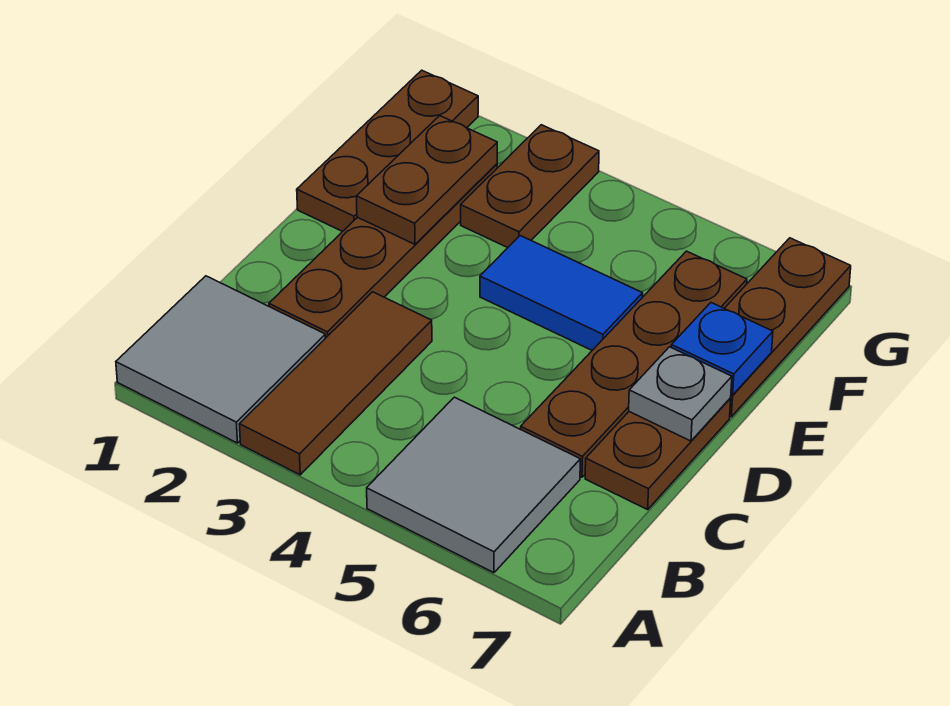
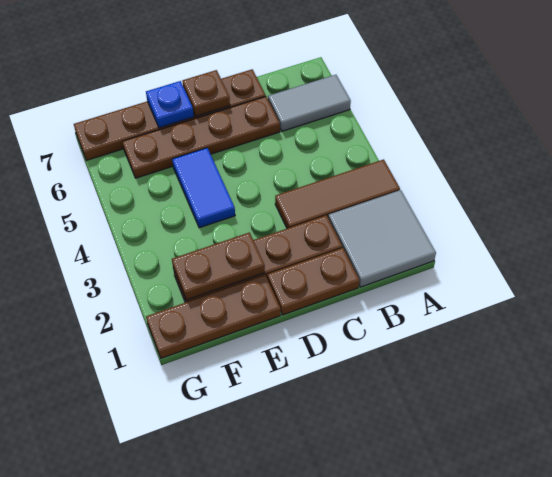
grey tile A5:B6 level 1 -> grey tile A6:B6 level 1
grey plate D7 level 2 -> brown plate D7 level 2
brown plate F3:G3 level 1 -> brown plate C1:D1 level 1

